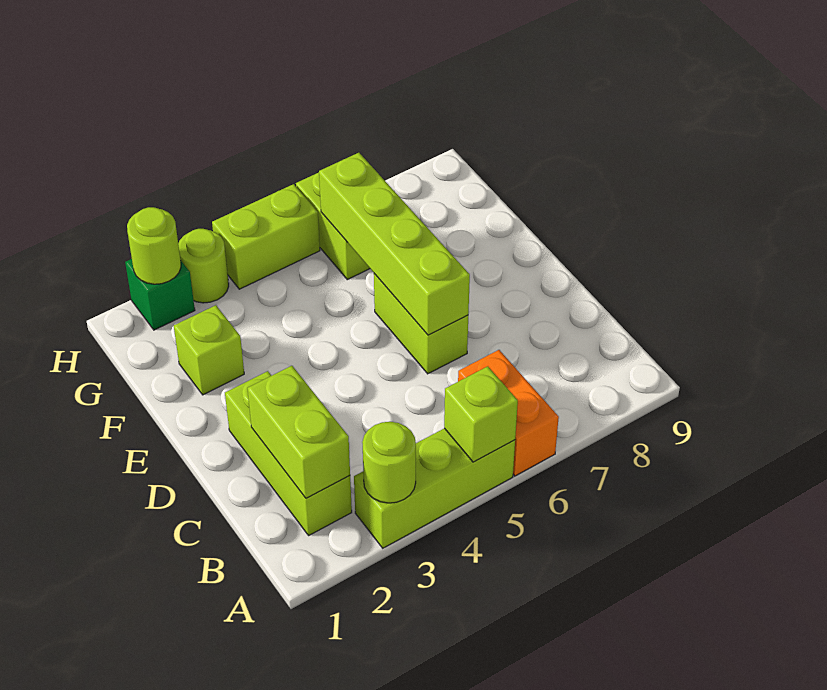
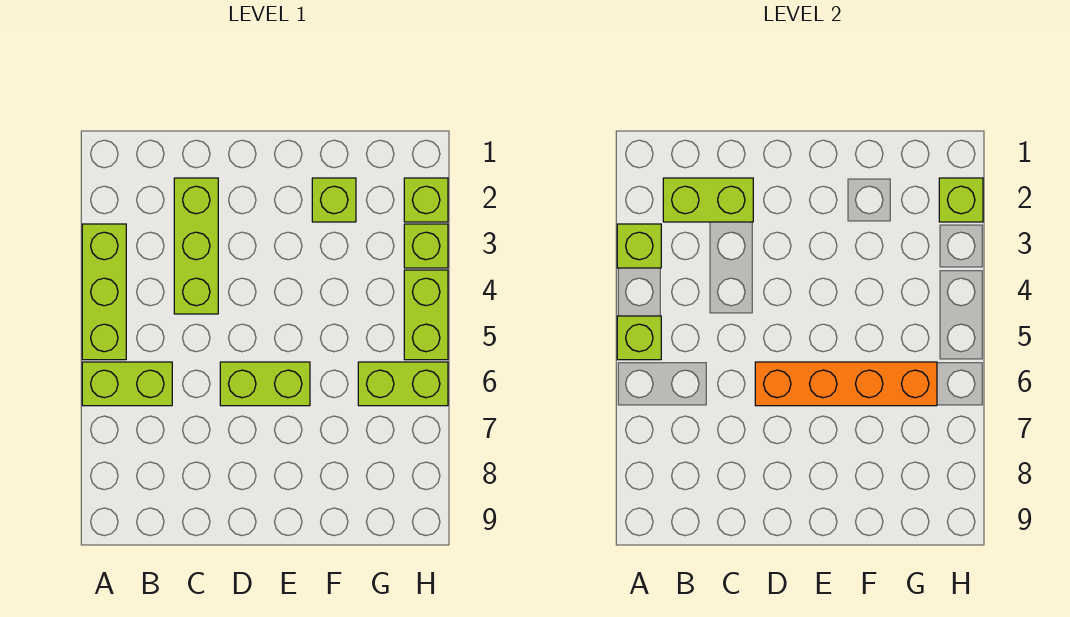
lime round brick A3 level 2 -> lime brick A3 level 2
orange brick A6:B6 level 1 -> lime brick A6:B6 level 1
lime brick B2:D2 level 1 -> lime brick C2:C4 level 1
lime brick D6:G6 level 2 -> orange brick D6:G6 level 2
green brick H2 level 1 -> lime brick H2 level 1
lime round brick H2 level 2 -> lime brick H2 level 2
lime round brick H3 level 1 -> lime brick H3 level 1

